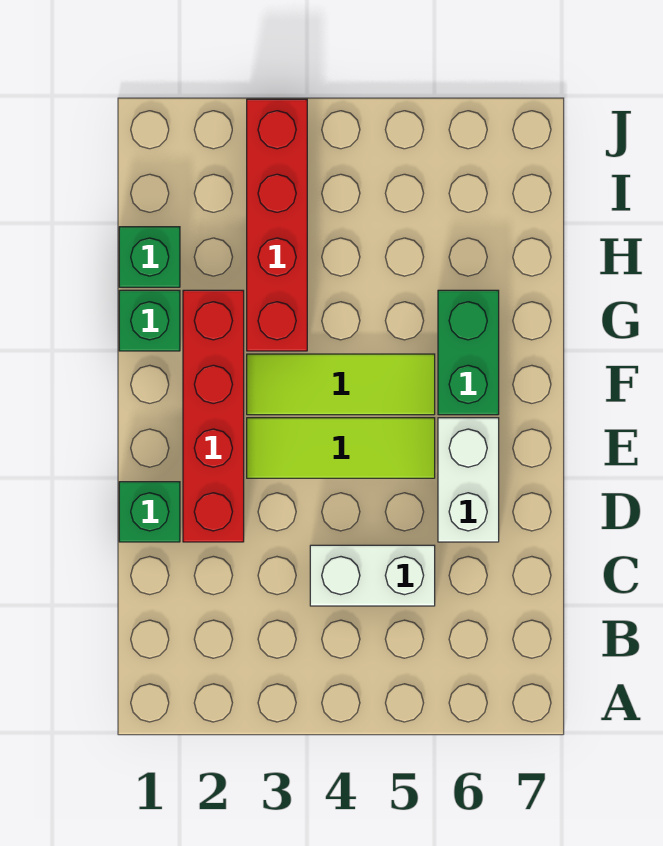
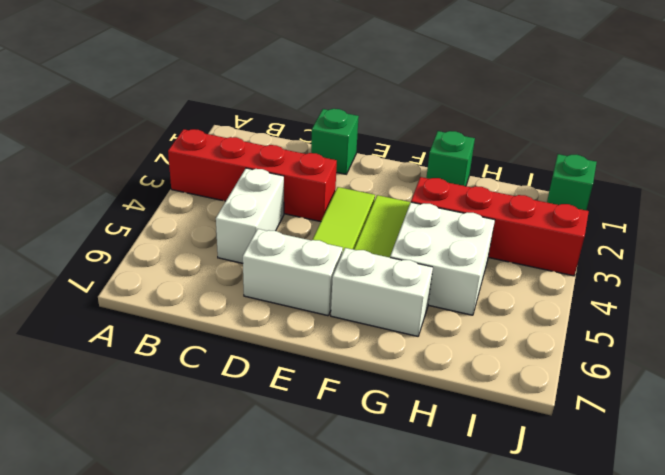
red brick D2:G2 level 1 -> red brick A3:D3 level 1
green brick F6:G6 level 1 -> white brick F6:G6 level 1
none -> white brick G4:H5 level 1
green brick H1 level 1 -> green brick J1 level 1

